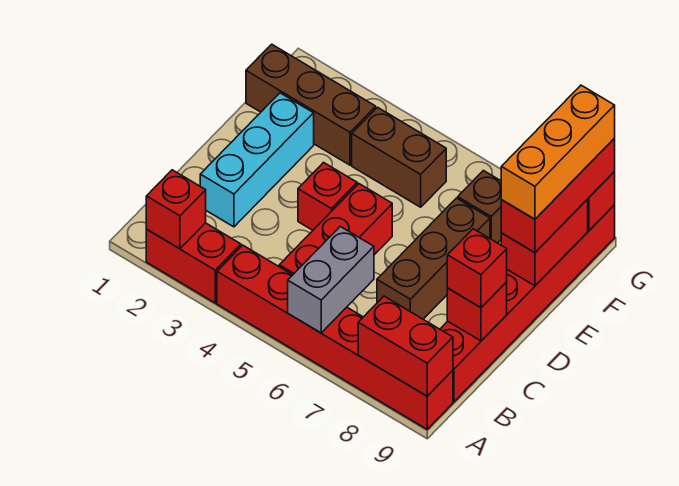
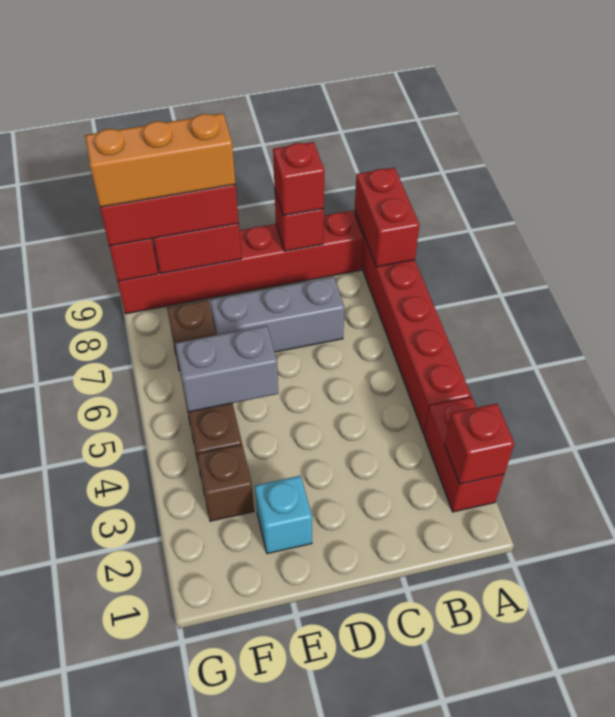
grey brick A6:B6 level 2 -> grey brick E5:F5 level 2
red brick B5:D5 level 1 -> none
cyan brick C2:E2 level 1 -> cyan brick E2 level 1
brown brick C7:E7 level 1 -> grey brick C7:E7 level 1
red brick D4 level 1 -> none
brown brick F1:F3 level 1 -> brown brick F3 level 1

